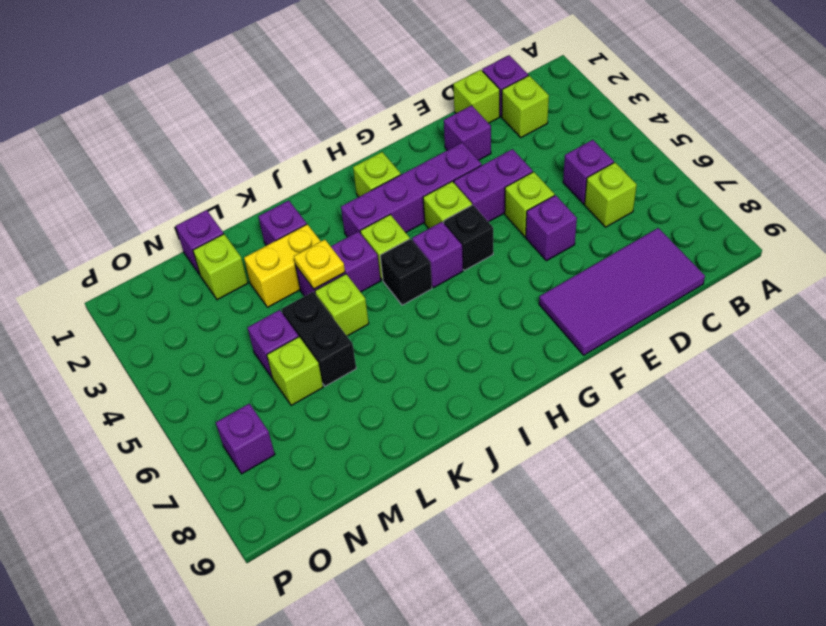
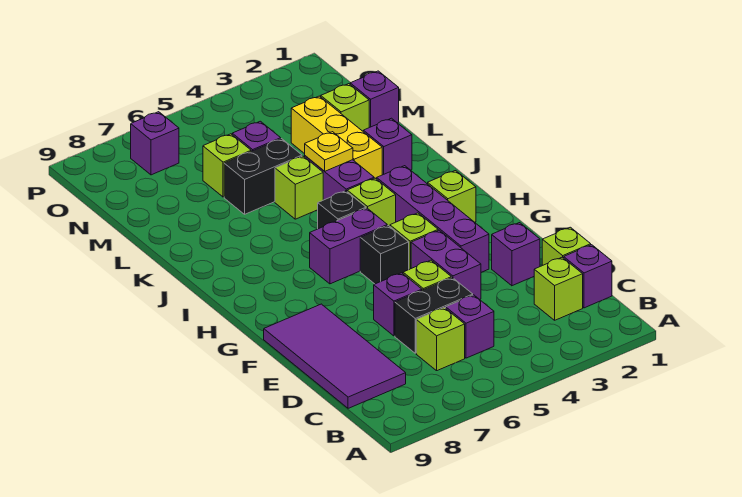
none -> black brick D5:D6 level 1
purple brick H5 level 1 -> purple brick H5:H6 level 1
yellow brick K3:L3 level 1 -> yellow brick K3:M3 level 1

